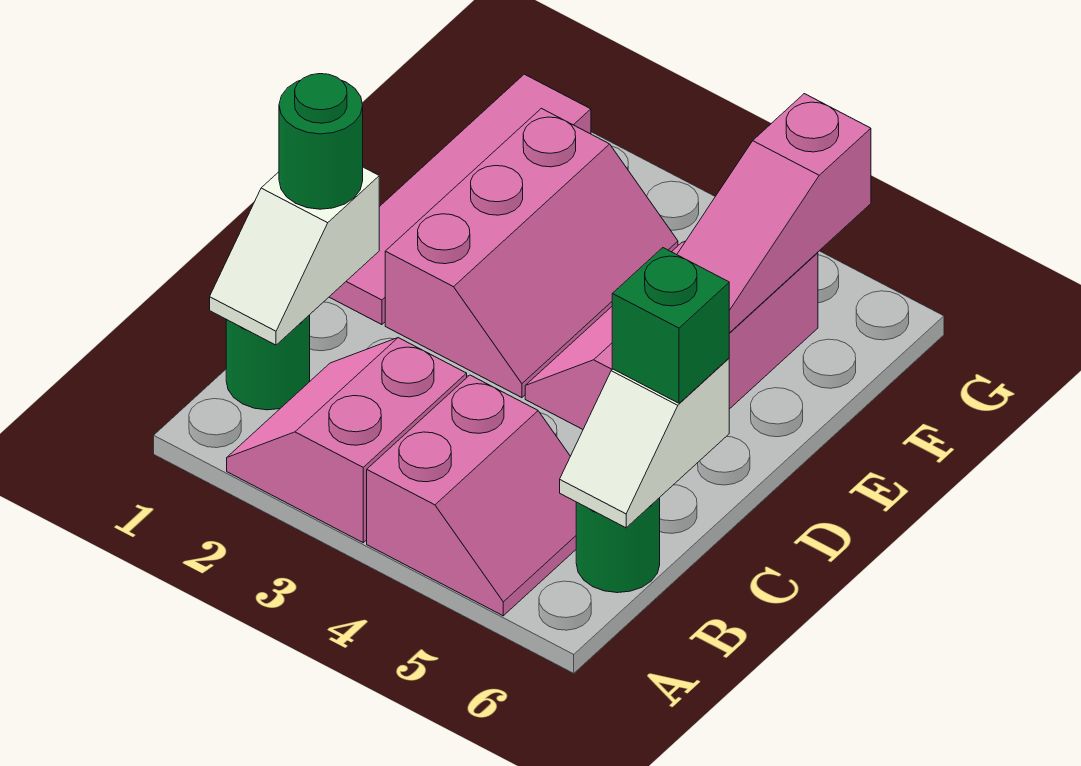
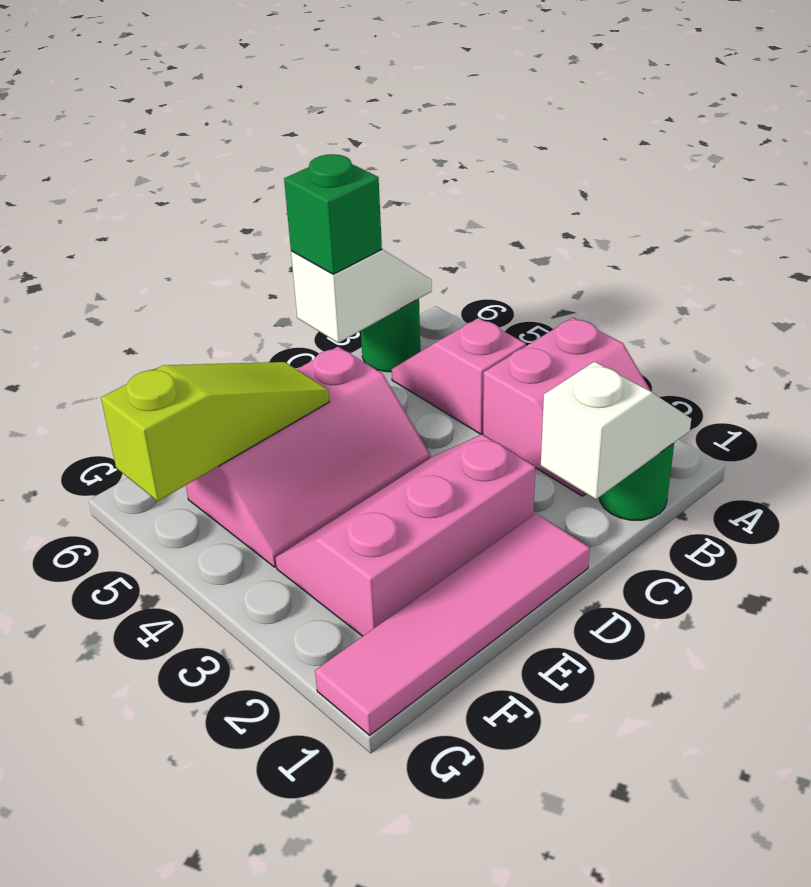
pink slope A4:B5 level 1 top 4 -> pink slope B4:B5 level 1 top 4
green round brick C1 level 3 -> none
pink slope E5:G5 level 2 top G -> lime slope E5:G5 level 2 top G

